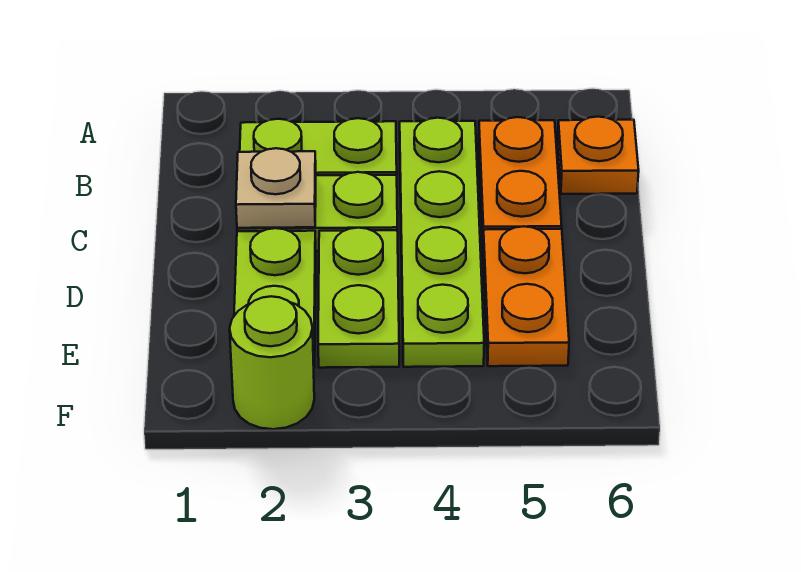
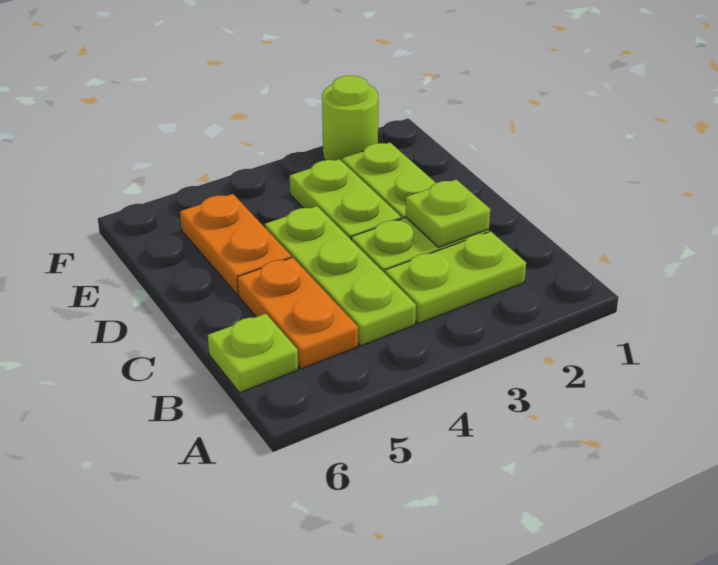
lime plate B4:E4 level 1 -> lime plate B4:D4 level 1
orange plate B6 level 1 -> lime plate B6 level 1
tan plate C2 level 2 -> lime plate C2 level 2

